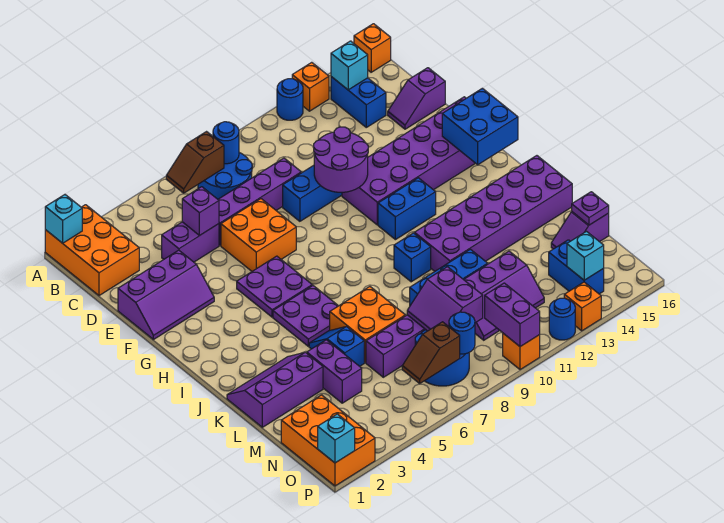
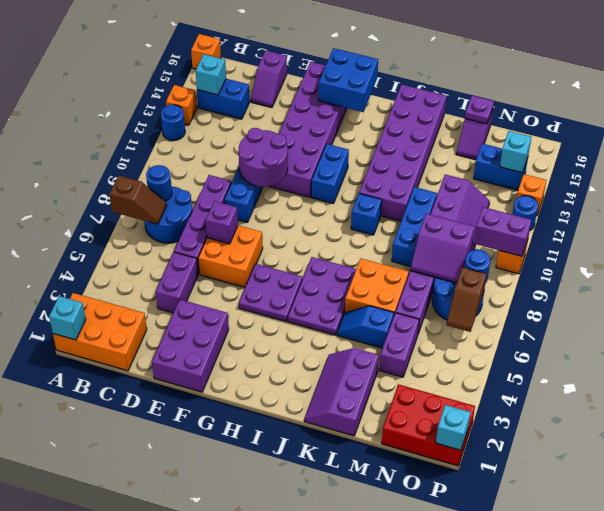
brown slope B6:B7 level 2 top 7 -> brown slope A7:B7 level 2 top A
purple brick D5 level 2 -> purple brick E7 level 2
purple slope E1:F3 level 1 top E -> purple brick E1:F3 level 1
purple plate I5:J6 level 1 -> purple plate I5:J7 level 1
purple brick L4:M4 level 1 -> purple brick M4:M5 level 1
orange brick N1:P2 level 1 -> red brick N1:P2 level 1

